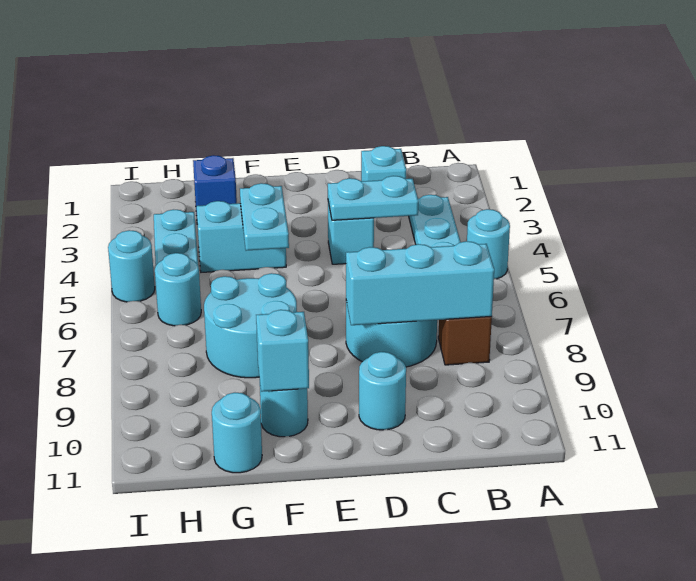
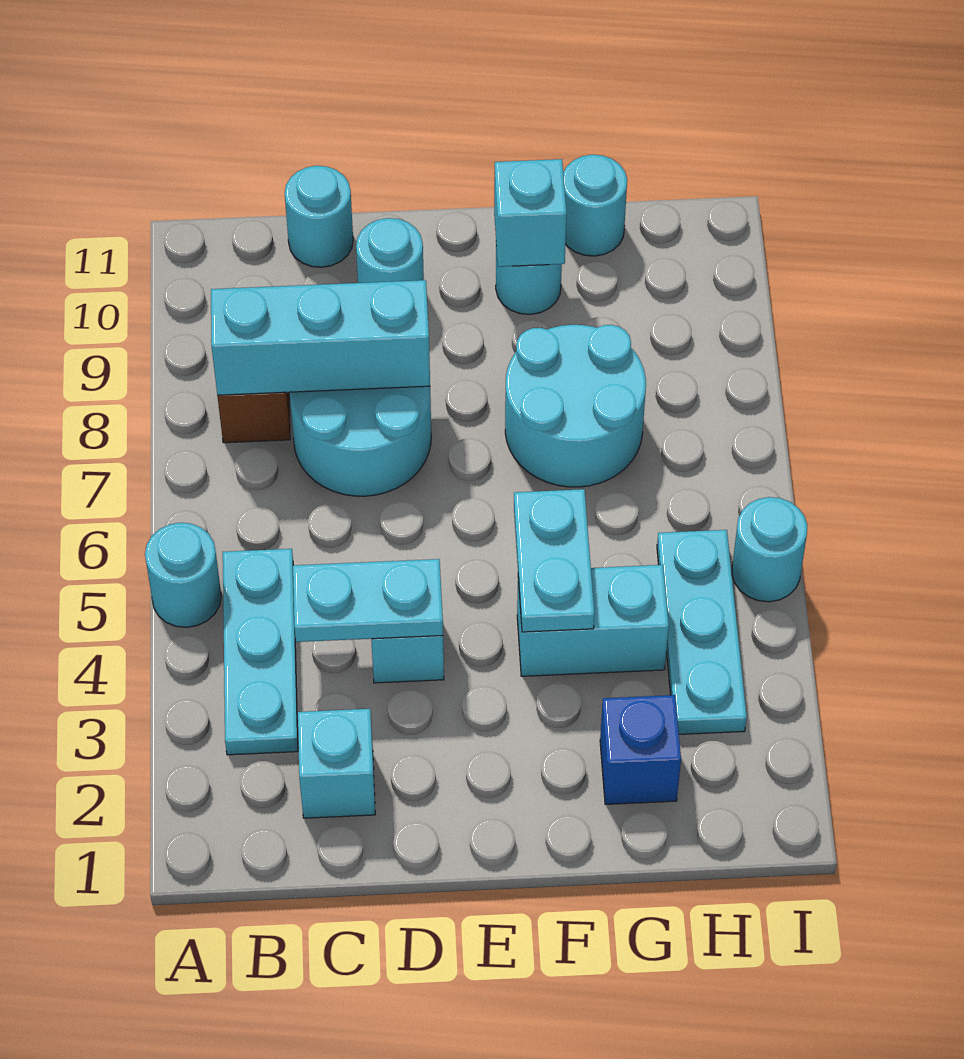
cyan round brick H6 level 1 -> cyan round brick C11 level 1

